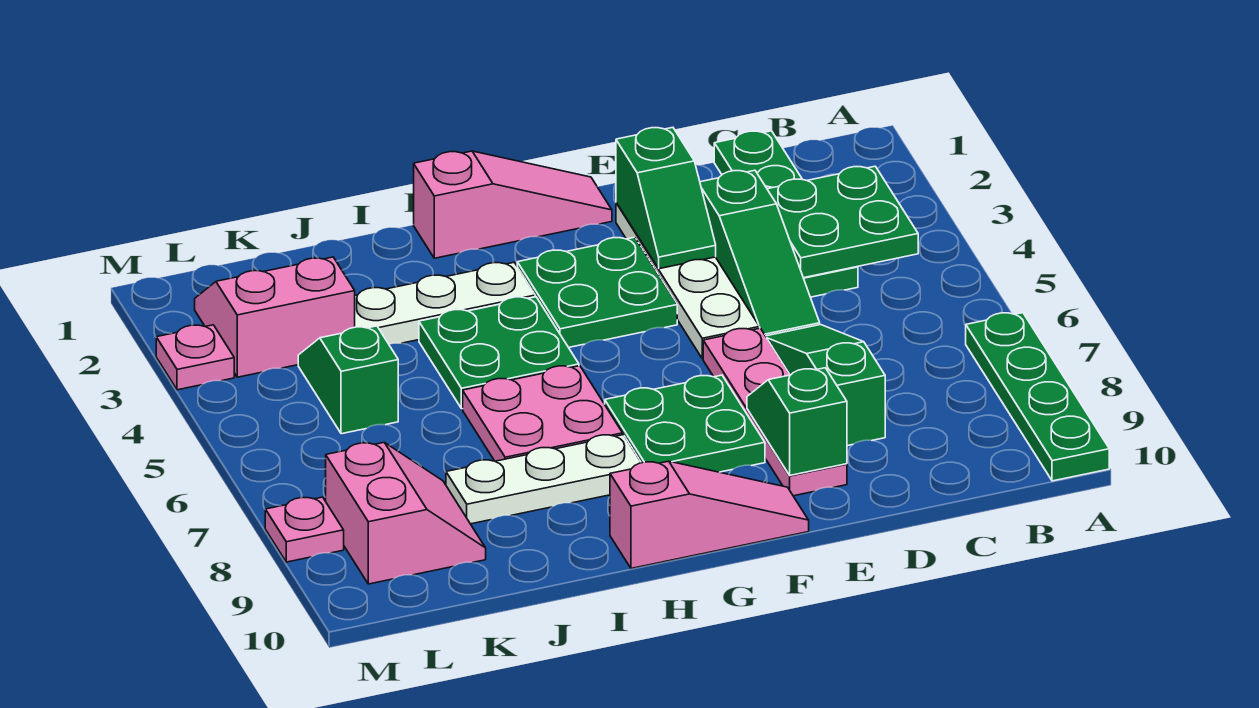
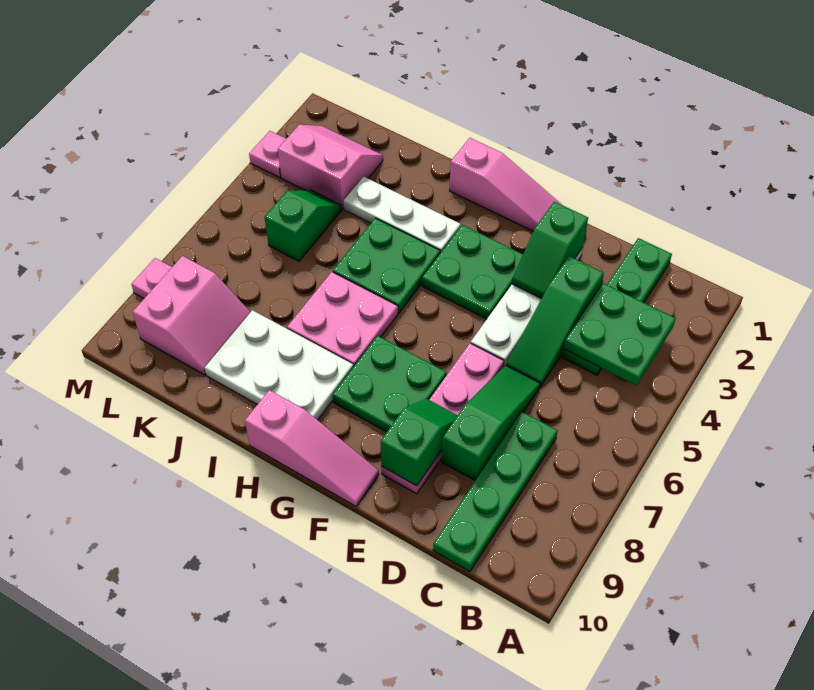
green plate A7:A10 level 1 -> green plate C7:C10 level 1
white plate H8:J8 level 1 -> white plate H8:J9 level 1

